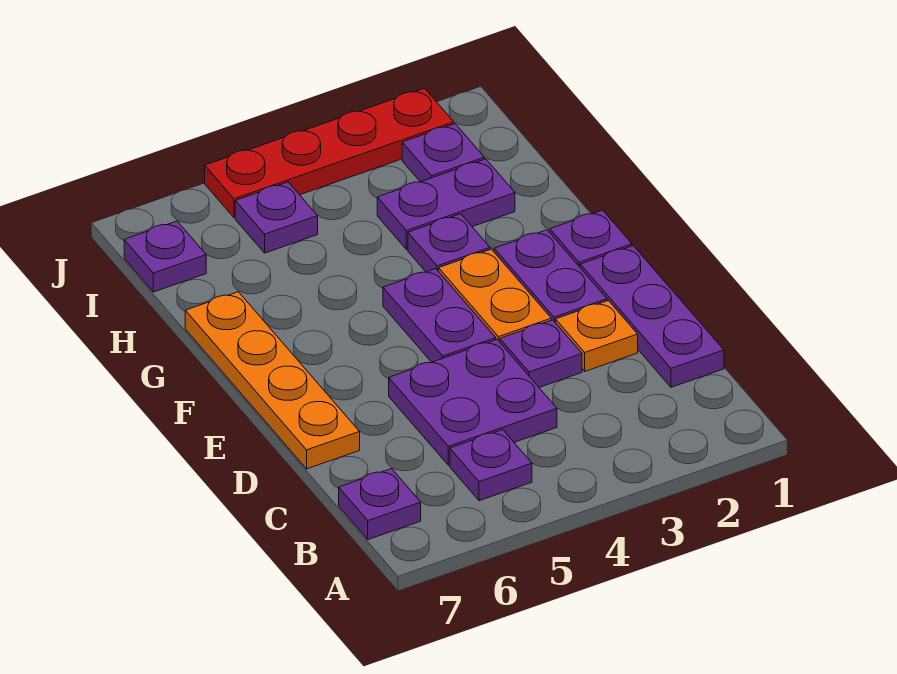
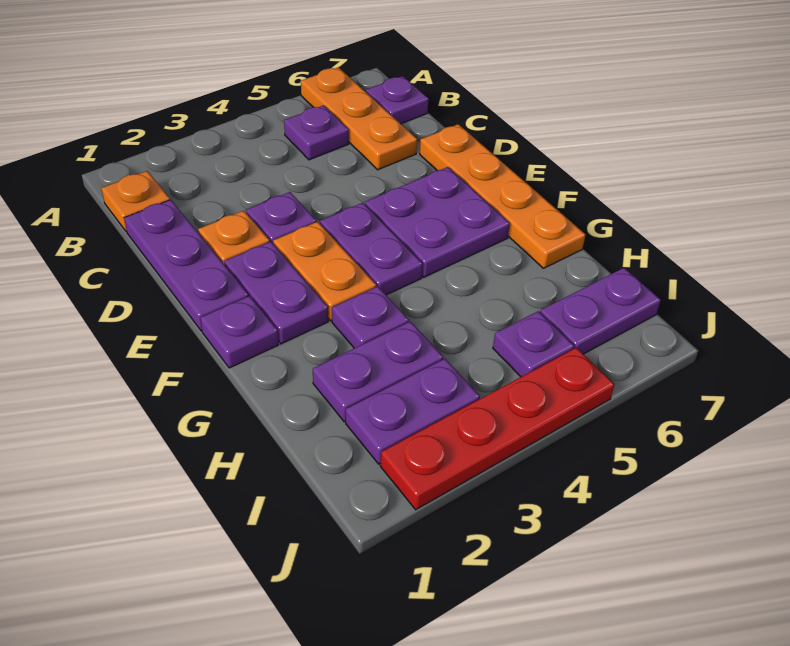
none -> orange plate A6:C6 level 1
none -> orange plate B1 level 1
purple plate C4:D5 level 1 -> purple plate E5:F6 level 1
purple plate I2 level 1 -> purple plate I2:I3 level 1
purple plate I7 level 1 -> purple plate I6:I7 level 1

